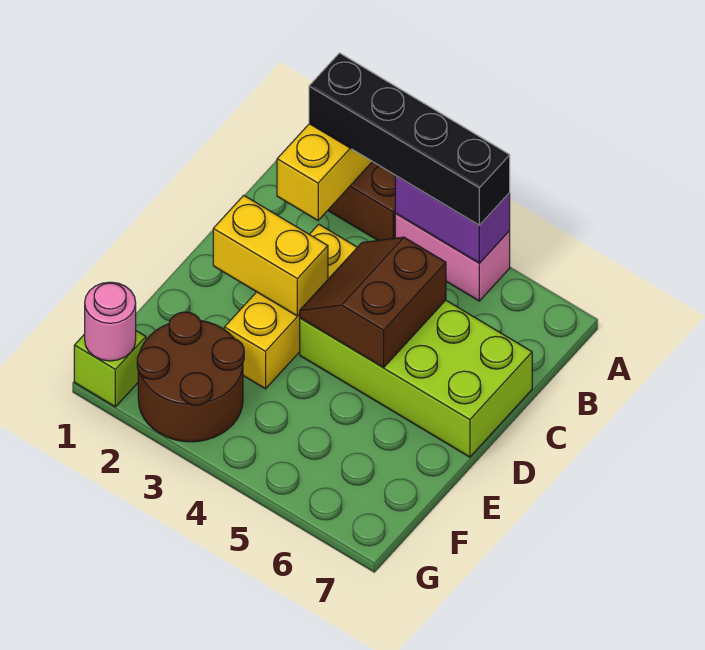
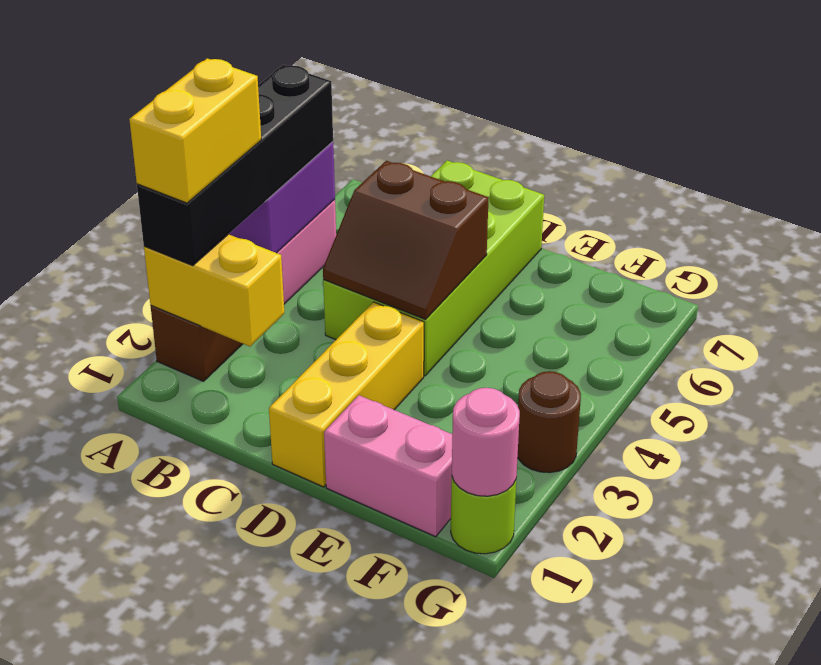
yellow brick C3:E3 level 1 -> yellow brick D1:D3 level 1
yellow brick D2:D3 level 2 -> yellow brick A2:A3 level 4
none -> pink brick E1:F1 level 1
brown round brick F2:G3 level 1 -> brown round brick G3 level 1
lime brick G1 level 1 -> lime round brick G1 level 1

